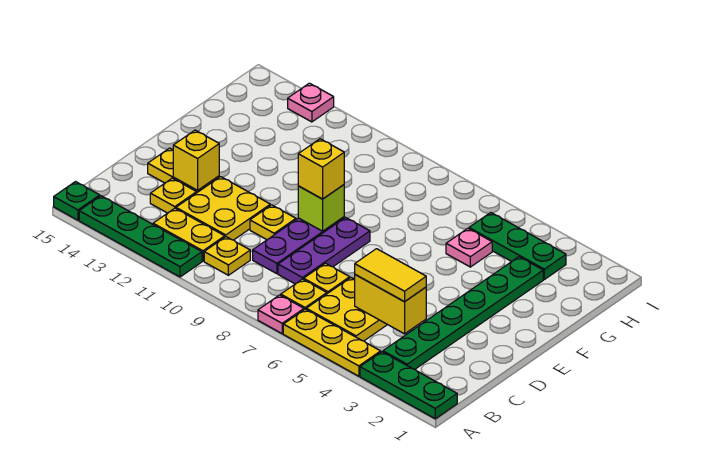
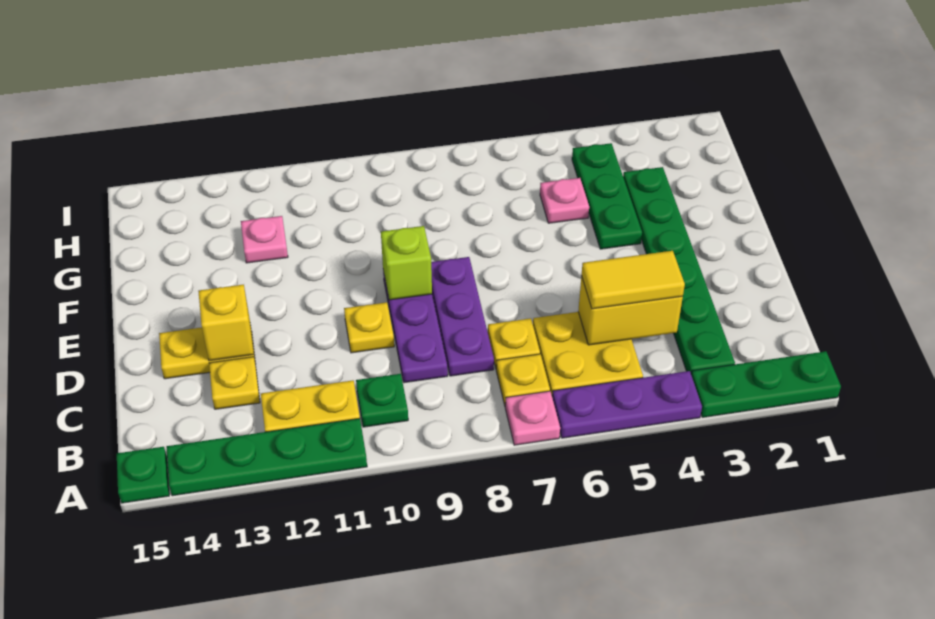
yellow plate A4:A6 level 1 -> purple plate A4:A6 level 1
yellow plate B10 level 1 -> green plate B10 level 1
yellow plate C11:D12 level 1 -> none
yellow brick E9 level 3 -> none
green plate H3:H5 level 1 -> green plate F4:H4 level 1
pink plate I13 level 1 -> pink plate G12 level 1

